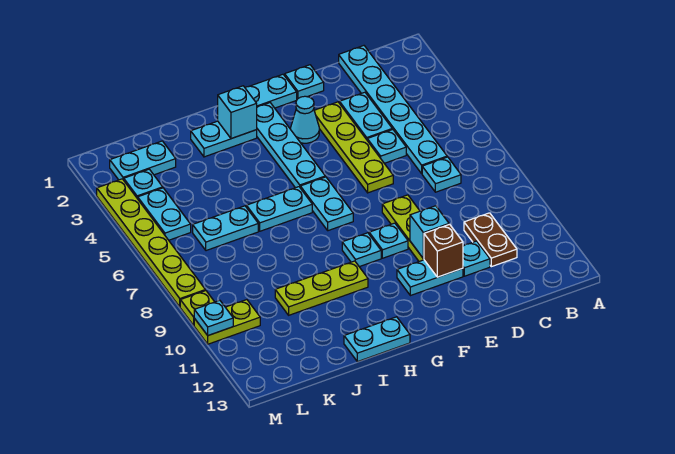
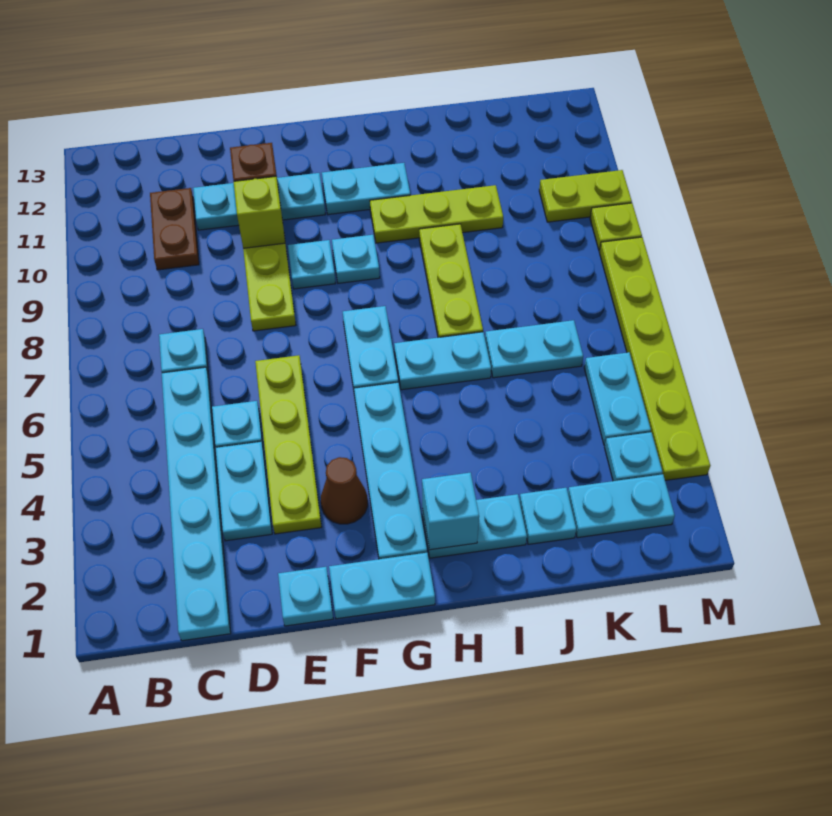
cyan brick E10 level 2 -> lime brick E10 level 2
cyan cone F3 level 1 -> brown cone F3 level 1
cyan plate H13:I13 level 1 -> cyan plate G11:H11 level 1
none -> lime plate I7:I9 level 1
cyan plate M10 level 2 -> cyan plate J2 level 1

